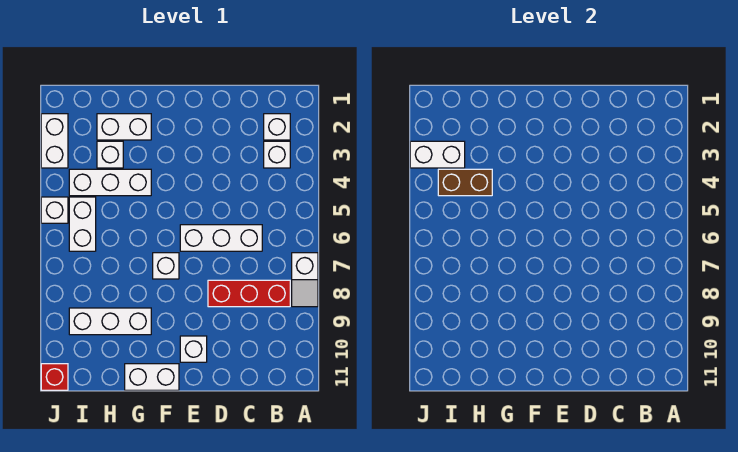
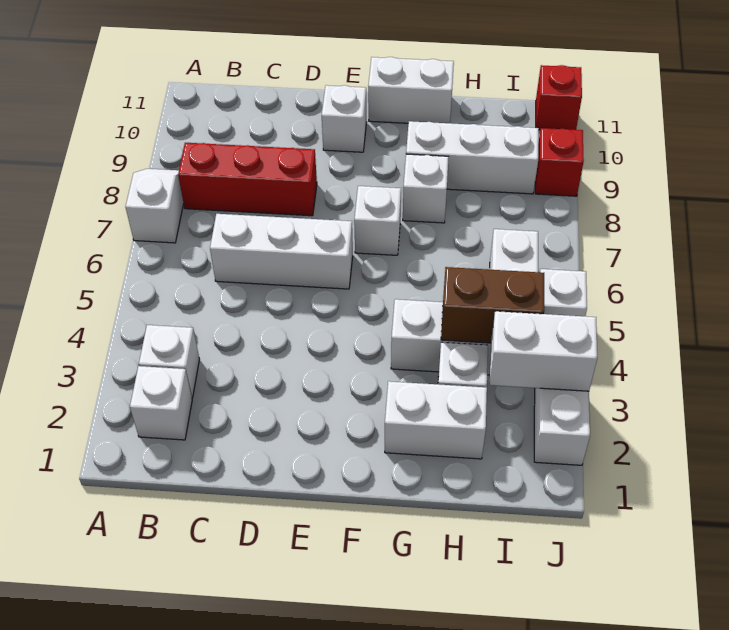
none -> white brick G8 level 1
none -> red brick J9 level 1

